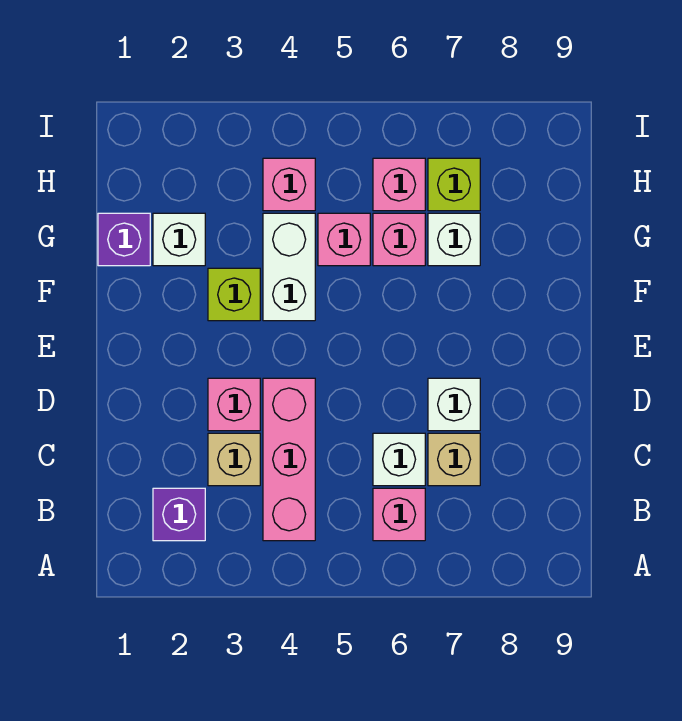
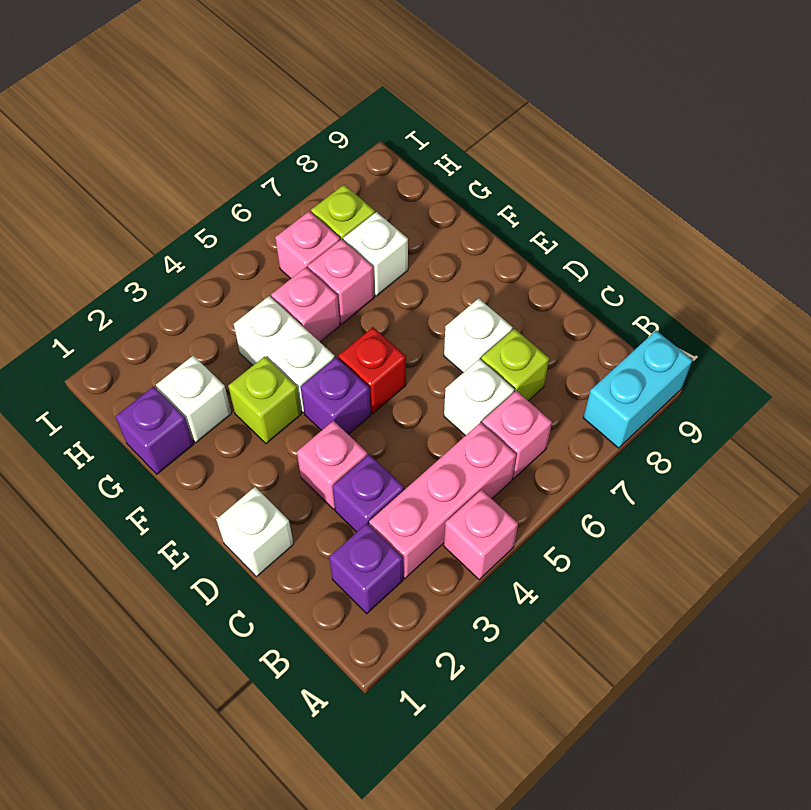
none -> cyan brick A8:A9 level 1
pink brick B4:D4 level 1 -> pink brick B3:B5 level 1
tan brick C3 level 1 -> purple brick C3 level 1
tan brick C7 level 1 -> lime brick C7 level 1
none -> white brick D1 level 1
none -> purple brick E4 level 1
none -> red brick E5 level 1
pink brick H4 level 1 -> pink brick A4 level 1

